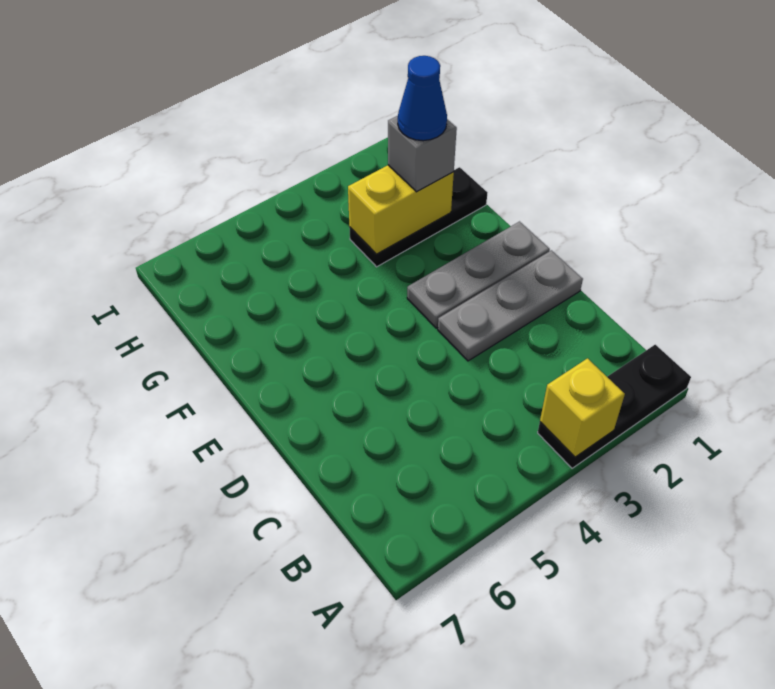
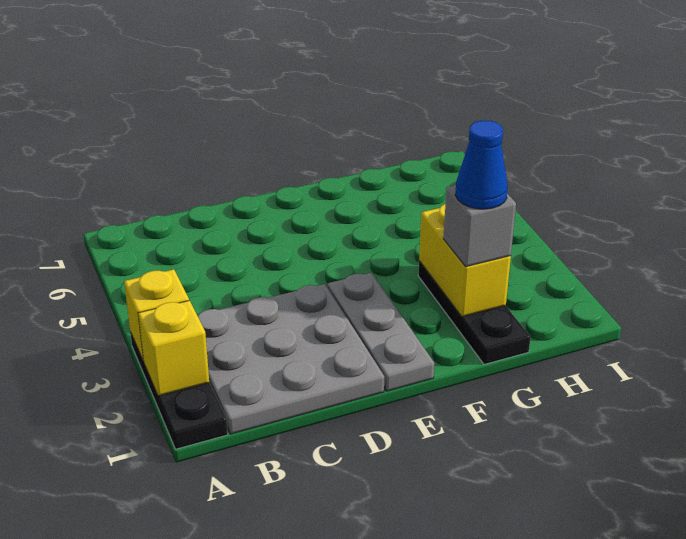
none -> yellow brick A2 level 2
grey plate D1:D3 level 1 -> grey plate B1:D3 level 1

